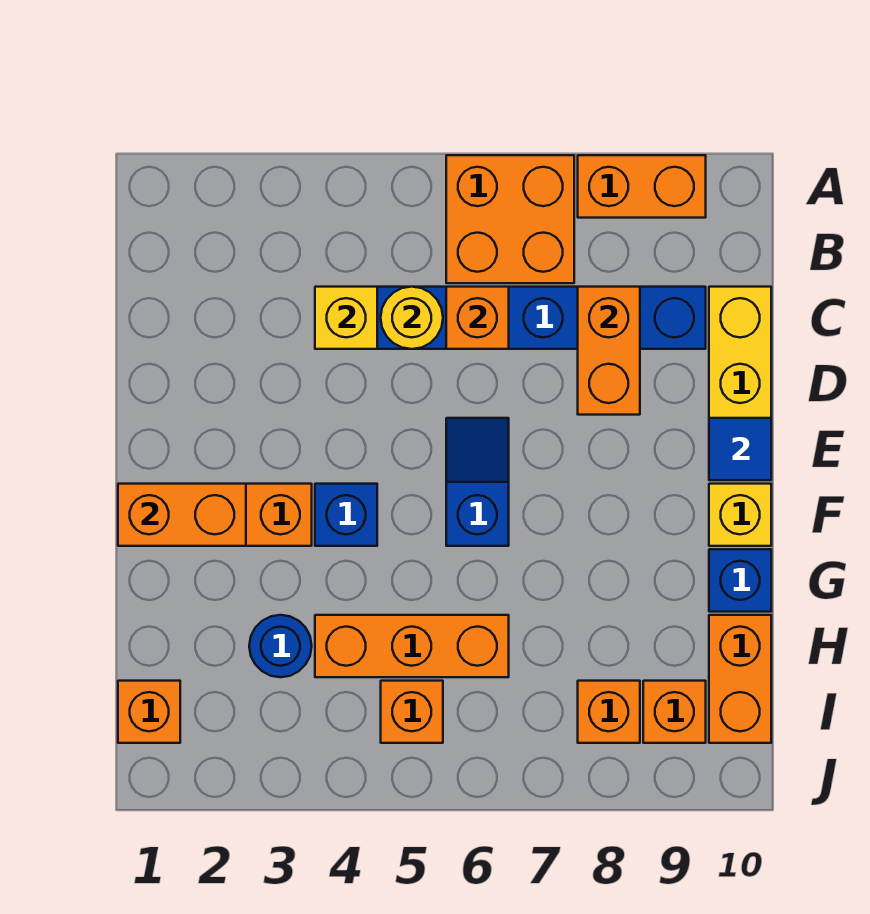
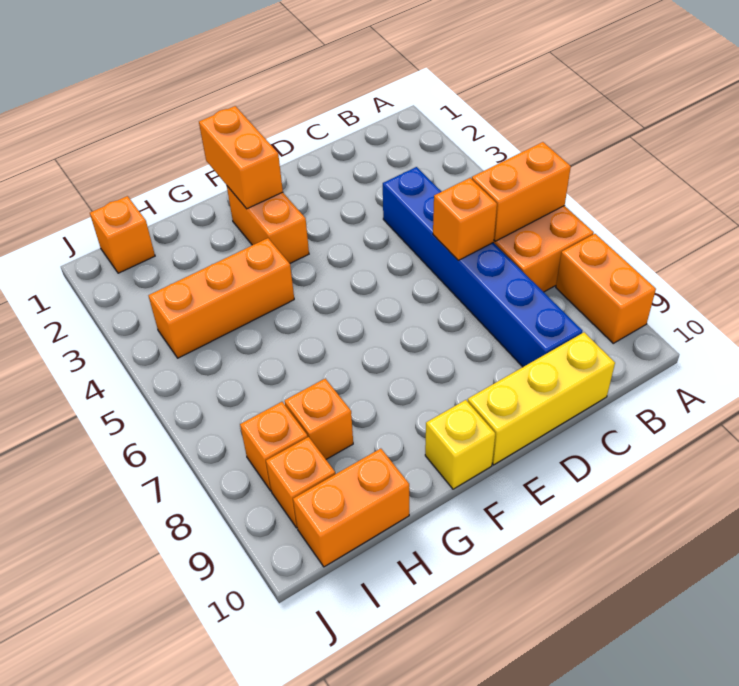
yellow brick C4 level 2 -> none
yellow round brick C5 level 2 -> none
orange brick C8:D8 level 2 -> orange brick A6:B6 level 2
blue slope E6:F6 level 1 top F -> none
blue tile E10 level 2 -> none
blue brick F4 level 1 -> none
blue brick G10 level 1 -> none
blue round brick H3 level 1 -> none
orange brick H4:H6 level 1 -> orange brick G4:I4 level 1
orange brick I5 level 1 -> orange brick H8 level 1

